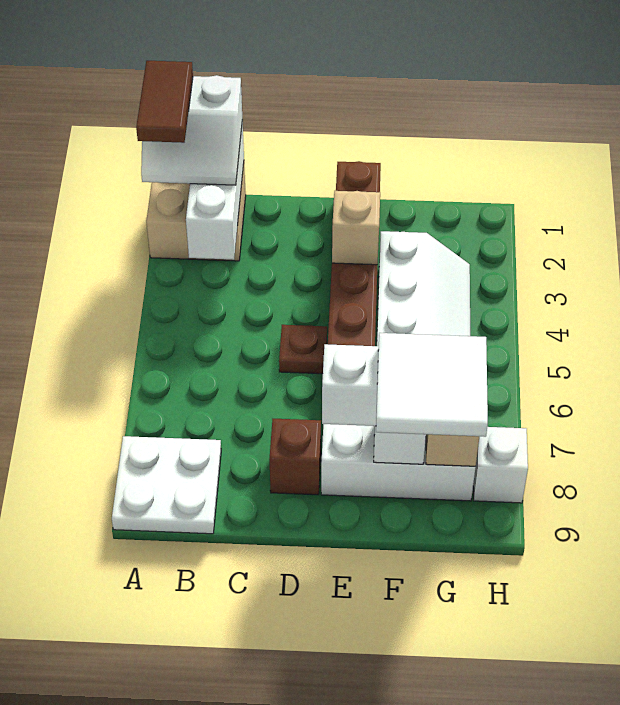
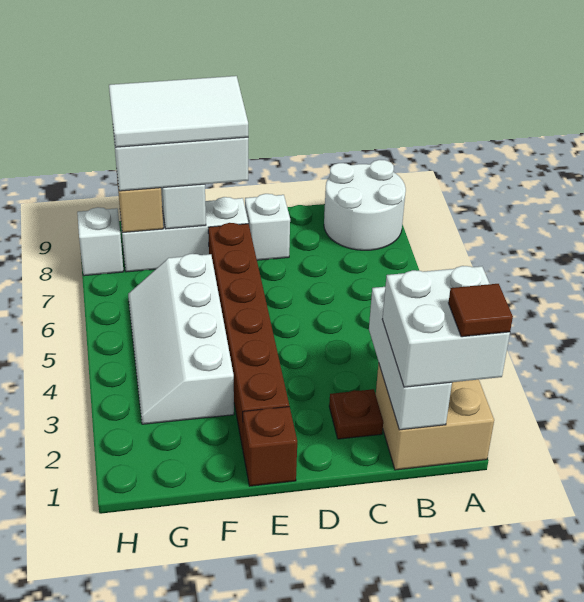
white slope A1:B2 level 3 top 1 -> white brick A1:B2 level 3
brown tile A1:A2 level 4 -> brown tile A1 level 4
white plate A8:B9 level 1 -> white round brick A8:B9 level 1
brown plate D5 level 1 -> brown plate C2 level 1
brown brick D8 level 1 -> white brick D8 level 1
tan brick E3 level 2 -> none
white tile F8:G9 level 4 -> white tile E8:G9 level 4

